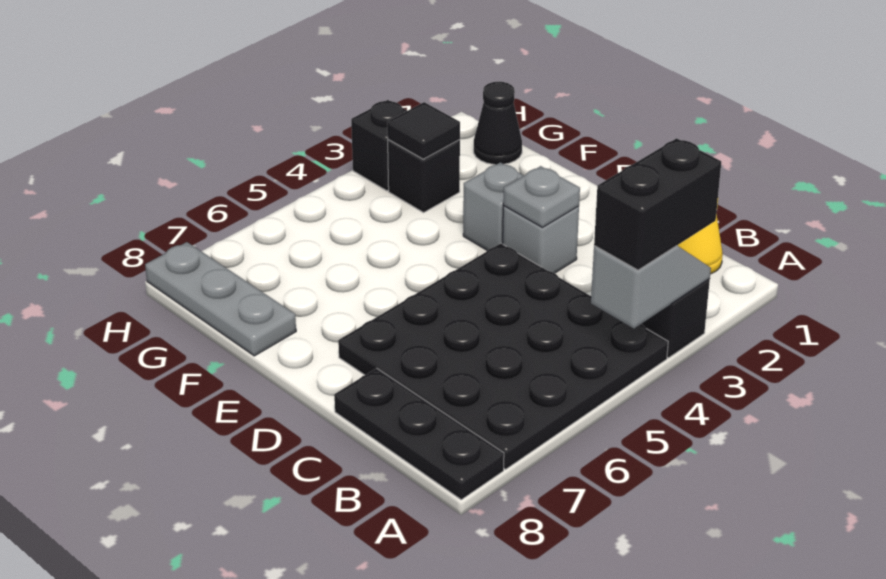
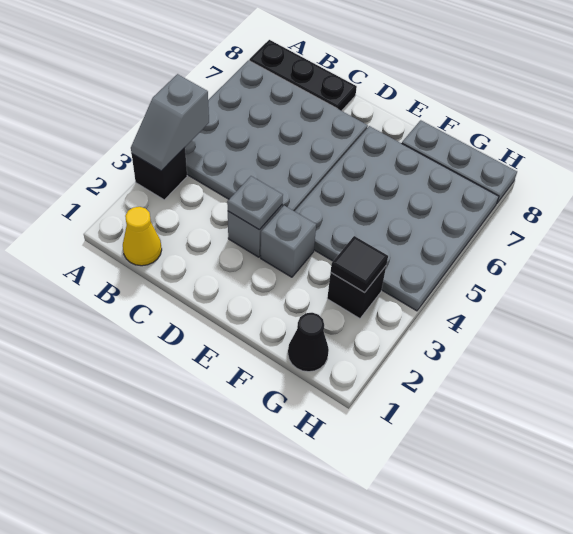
black brick A3:A4 level 3 -> none
black plate A4:D7 level 1 -> grey plate A4:D7 level 1
none -> grey plate E4:H7 level 1
black brick H3 level 1 -> none

